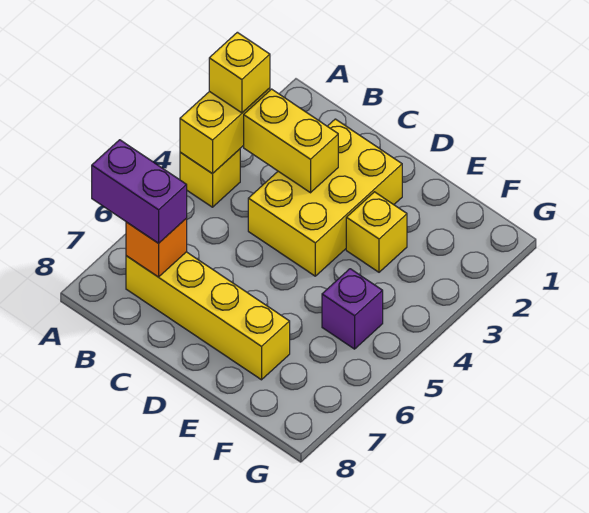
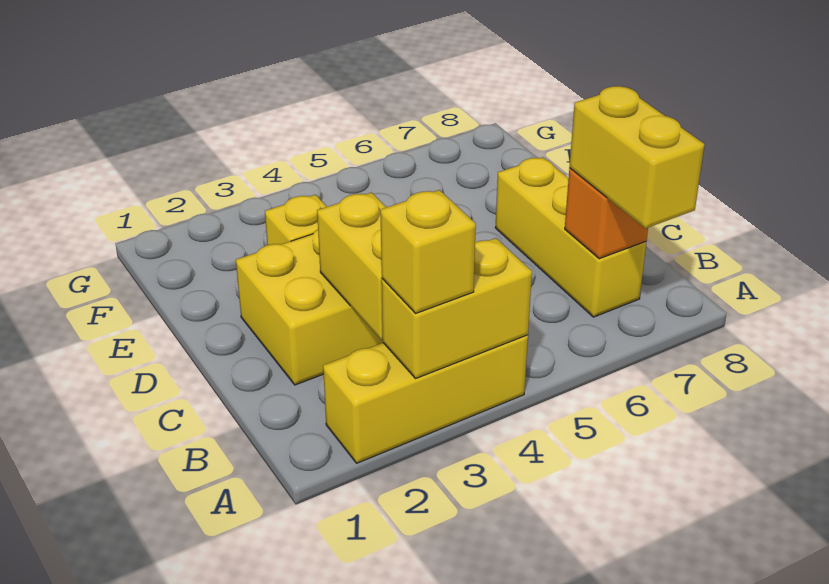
yellow brick A4 level 1 -> yellow brick A2:A4 level 1
purple brick A7:B7 level 3 -> yellow brick A7:B7 level 3
yellow brick B7:E7 level 1 -> yellow brick B7:D7 level 1
purple brick F5 level 1 -> none

